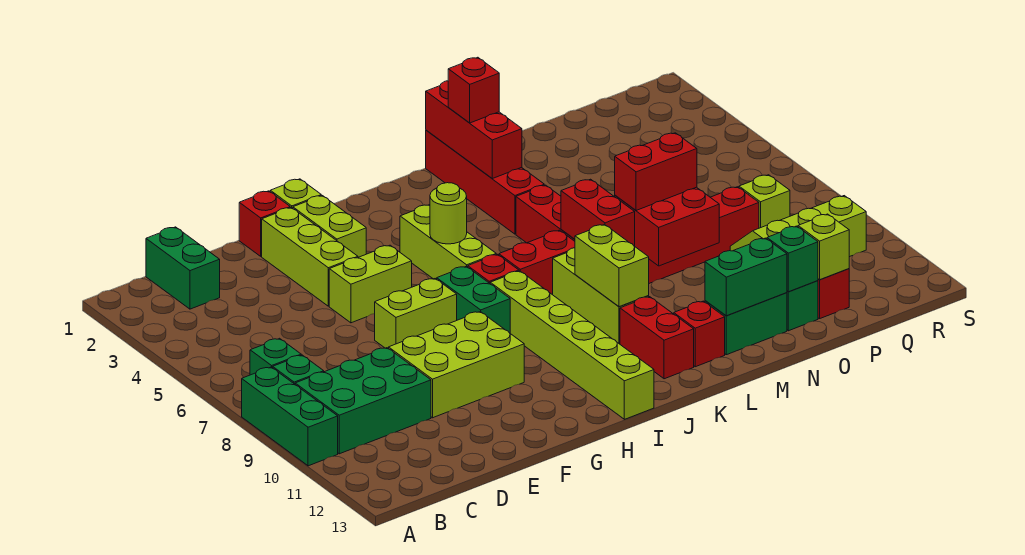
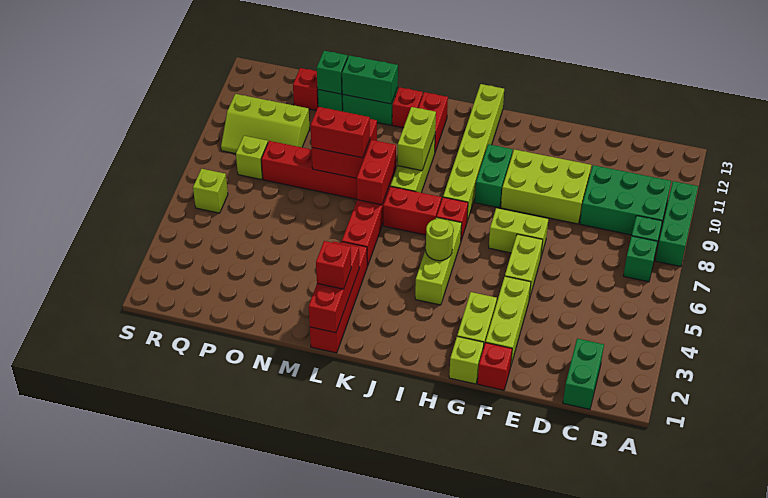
lime brick F5:G5 level 1 -> lime brick F5:F6 level 1
green brick H7:H8 level 1 -> green brick H9:H10 level 1
lime brick P12 level 2 -> lime brick R6 level 1

